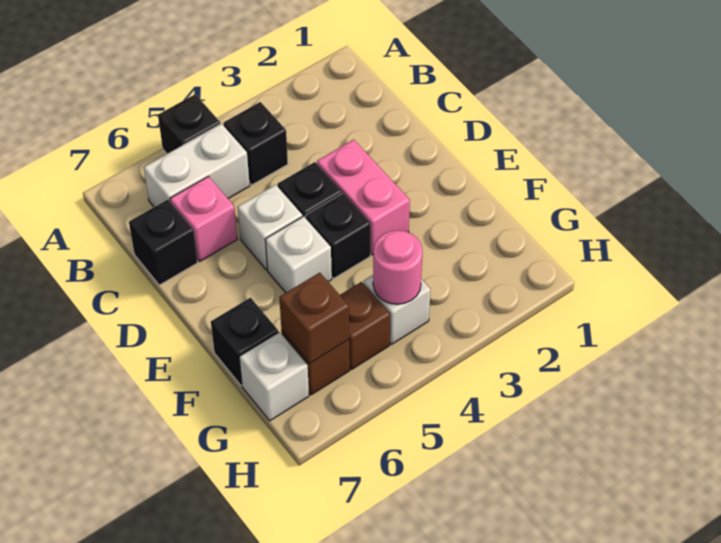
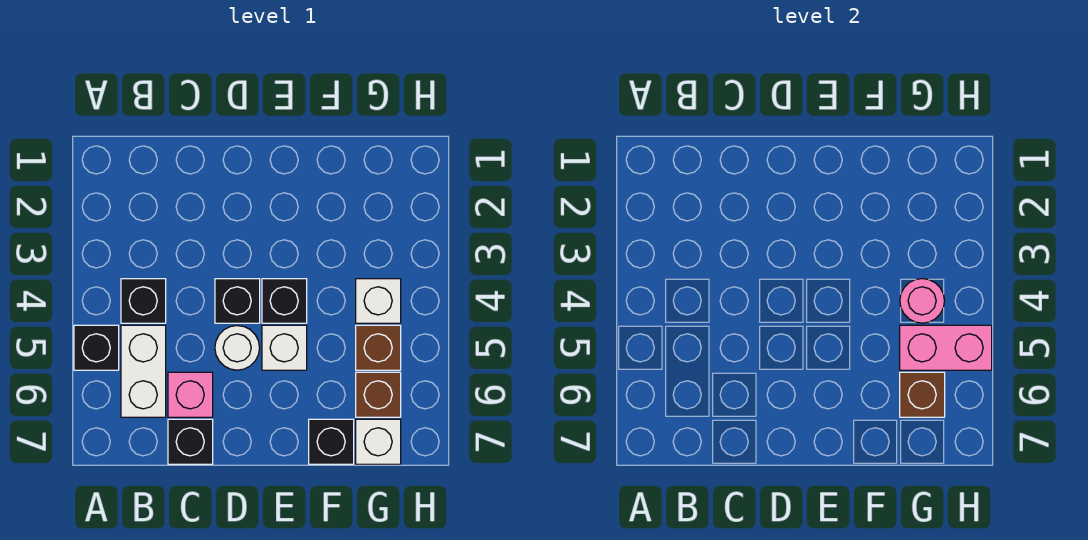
pink brick D3:E3 level 1 -> pink brick G5:H5 level 2
white brick D5 level 1 -> white round brick D5 level 1

